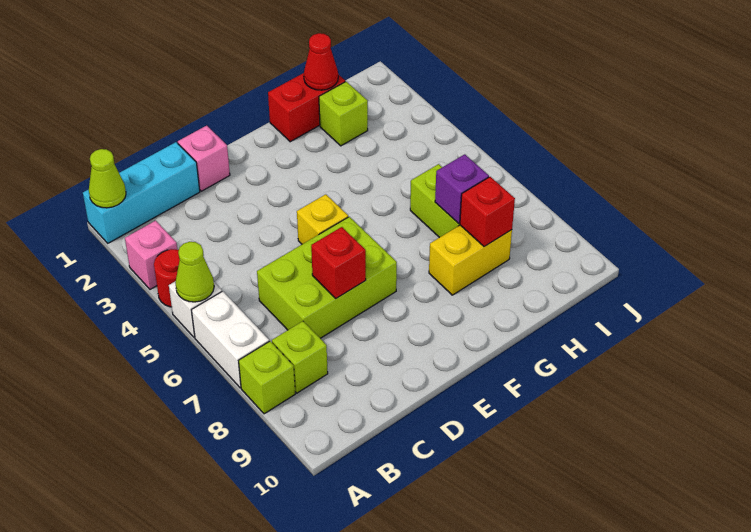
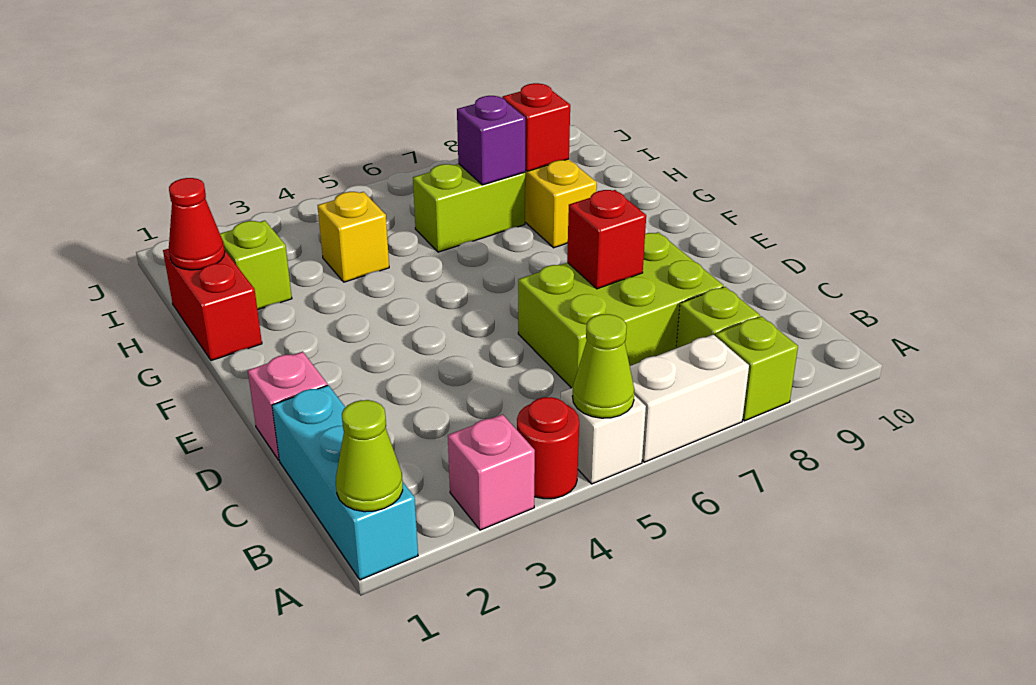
lime brick C6:E7 level 1 -> lime brick C6:D8 level 1
yellow brick E5 level 1 -> yellow brick H4 level 1

